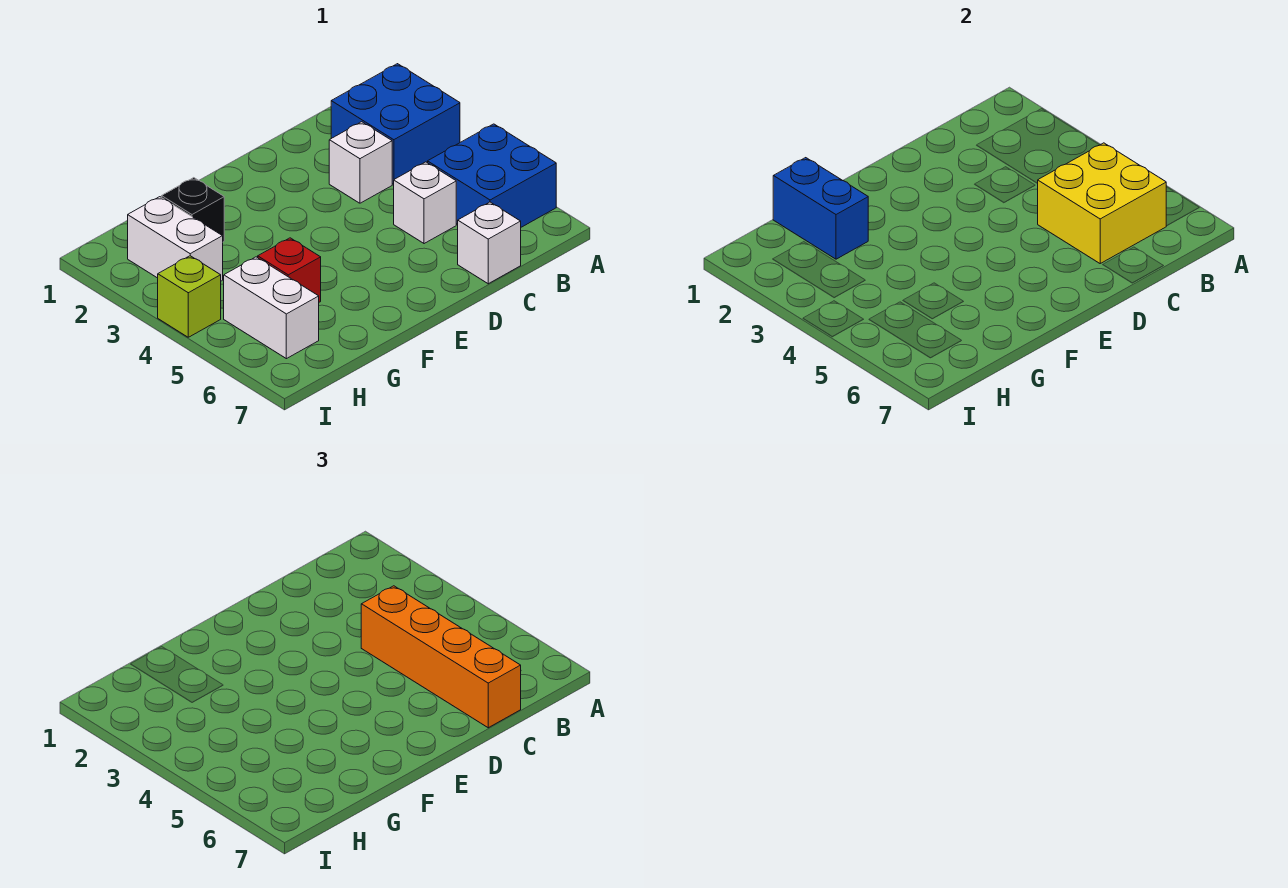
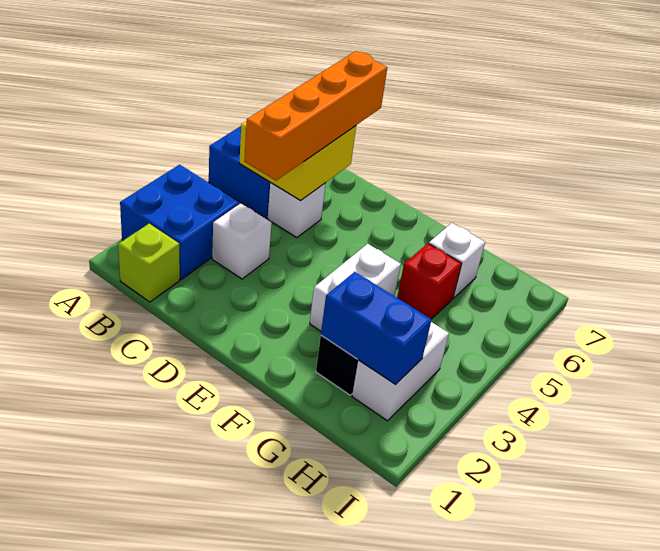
white brick C7 level 1 -> white brick G6 level 1
blue brick G1:G2 level 2 -> blue brick G2:H2 level 2
white brick H5:H6 level 1 -> white brick F3:F4 level 1
lime brick I4 level 1 -> lime brick B1 level 1

